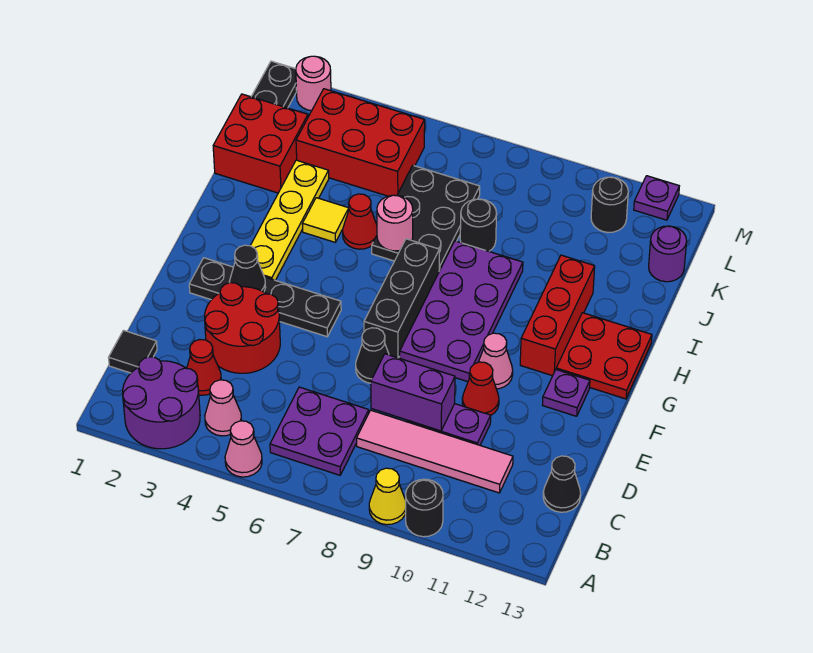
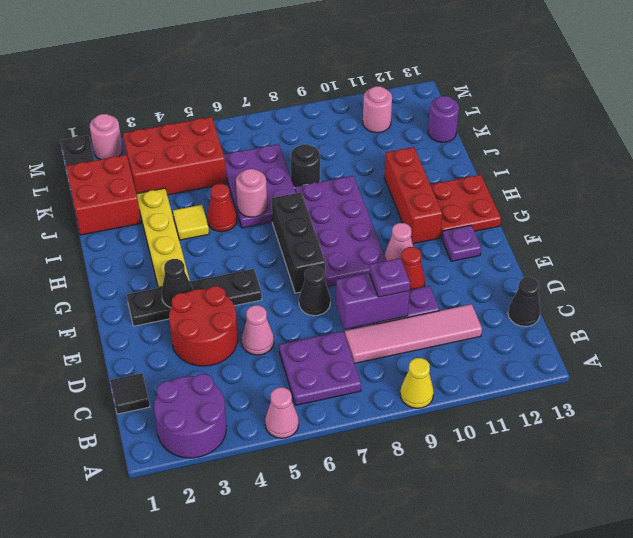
black round brick A10 level 1 -> none
pink cone B4 level 1 -> pink cone D5 level 1
red cone C3 level 1 -> none
black plate I6:K7 level 1 -> purple plate I6:K7 level 1
black round brick L11 level 1 -> pink round brick L11 level 1
purple plate M12 level 1 -> purple plate D9 level 3

